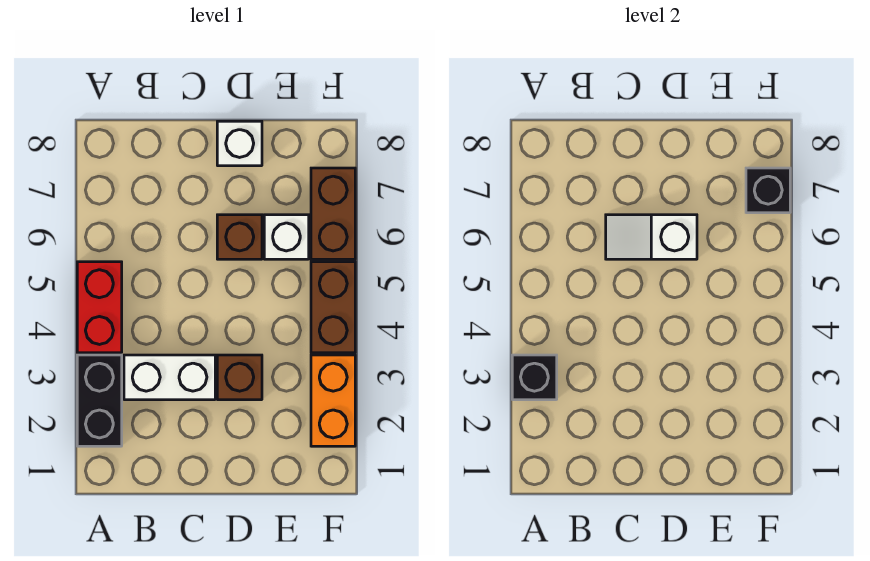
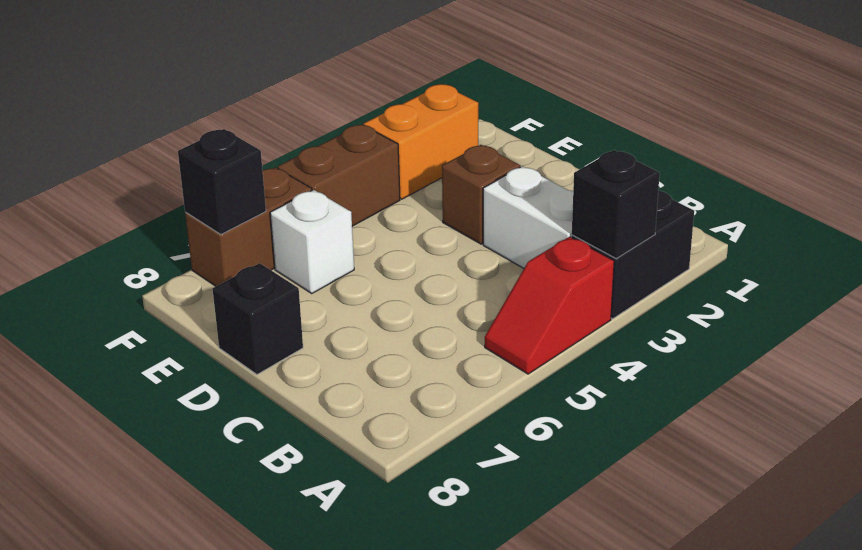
red brick A4:A5 level 1 -> red slope A4:A5 level 1 top 4
white slope C6:D6 level 2 top D -> none
brown brick D6 level 1 -> none
white brick D8 level 1 -> black brick D8 level 1

